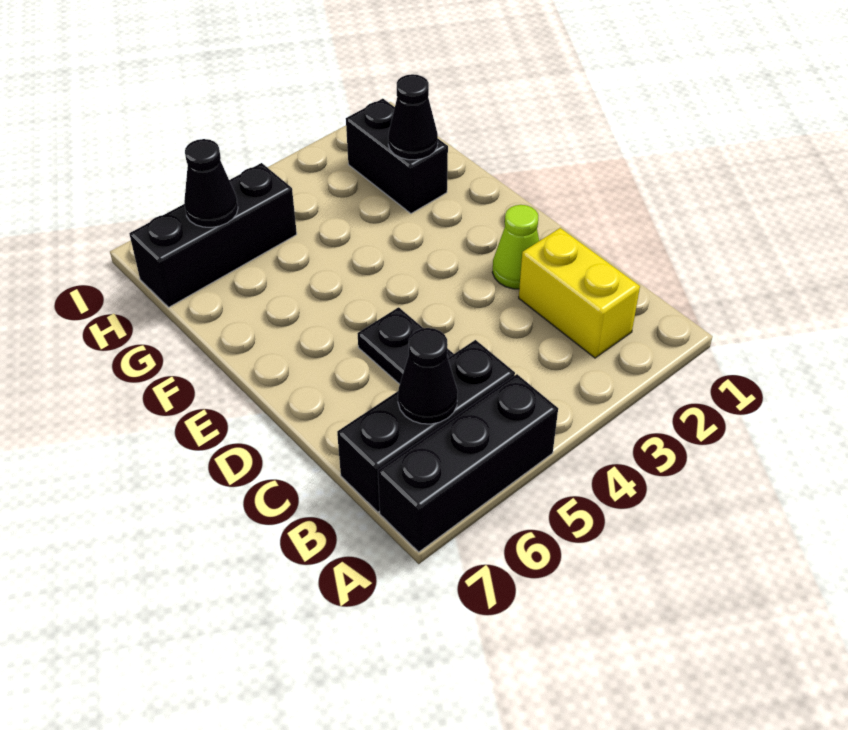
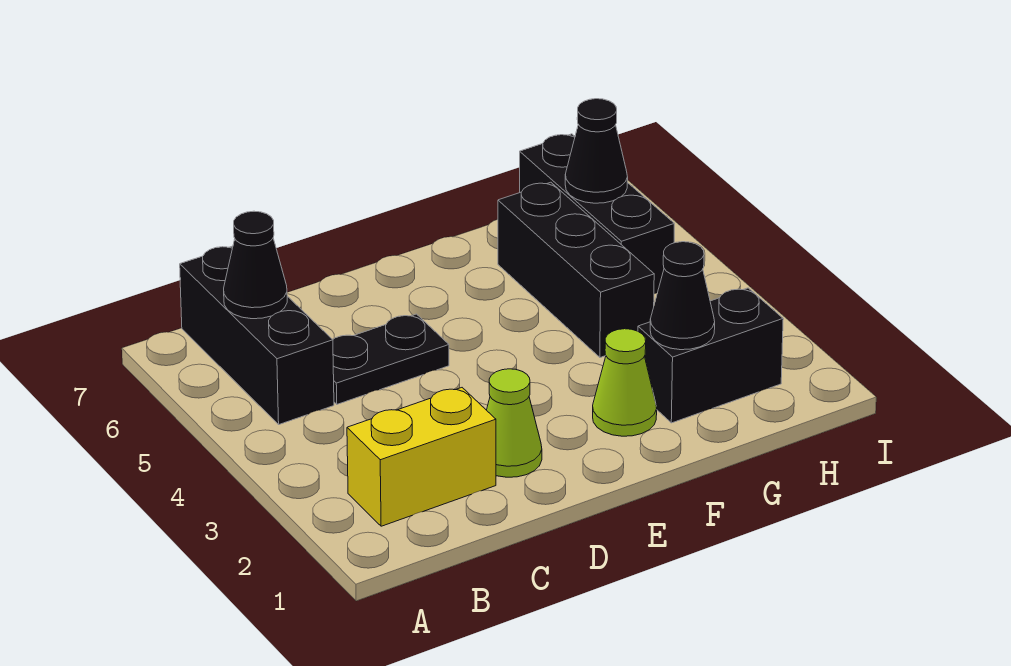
black brick A5:A7 level 1 -> black brick G4:G6 level 1
none -> lime cone F2 level 1

